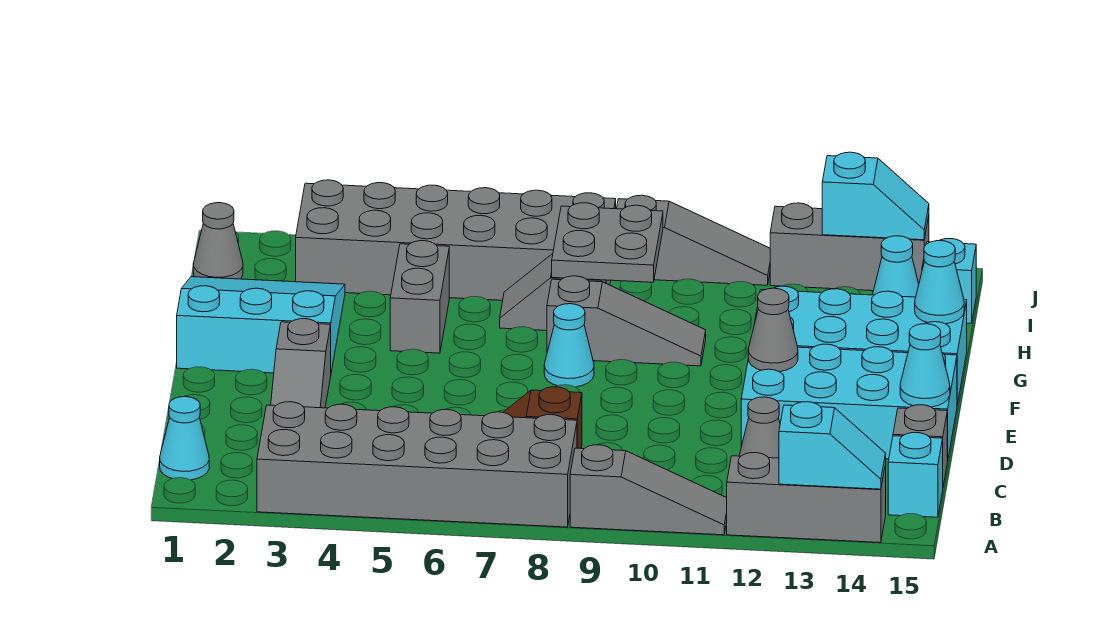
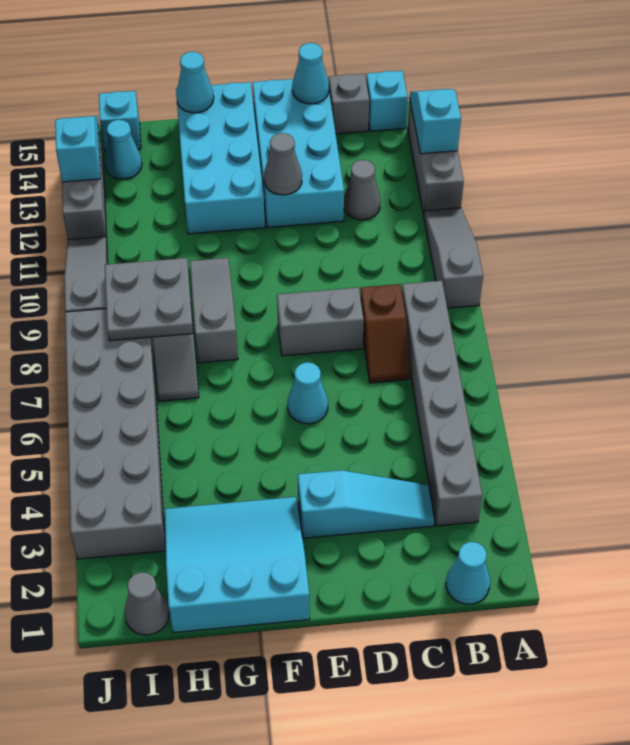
grey brick A3:B8 level 1 -> grey brick B3:B8 level 1
grey slope C3:E3 level 1 top E -> cyan slope C3:E3 level 1 top E
cyan slope F1:H3 level 1 top F -> cyan slope F1:H3 level 1 top 1
cyan cone F8 level 1 -> cyan cone E6 level 1
grey brick G5:H5 level 1 -> grey brick D8:E8 level 1

